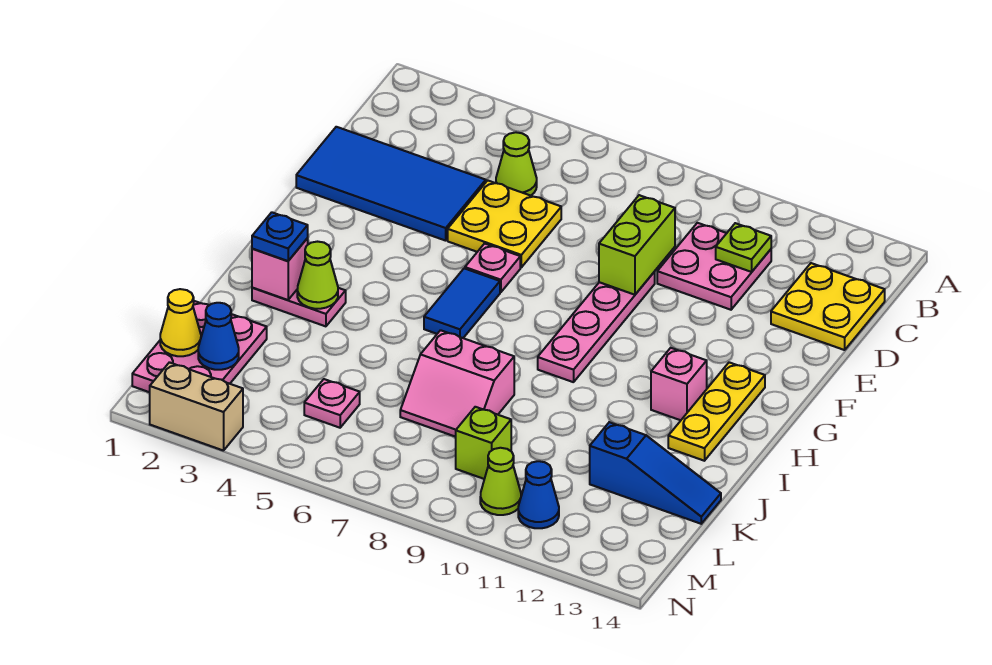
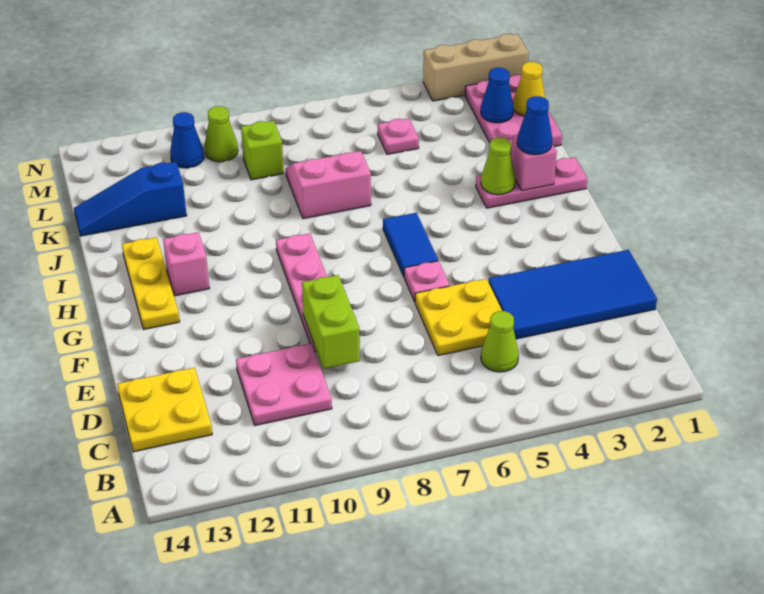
lime plate C11 level 2 -> none
pink plate I2:I3 level 1 -> pink plate I1:I3 level 1
blue plate I2 level 3 -> blue cone I2 level 3
tan brick N2:N3 level 1 -> tan brick N1:N3 level 1

